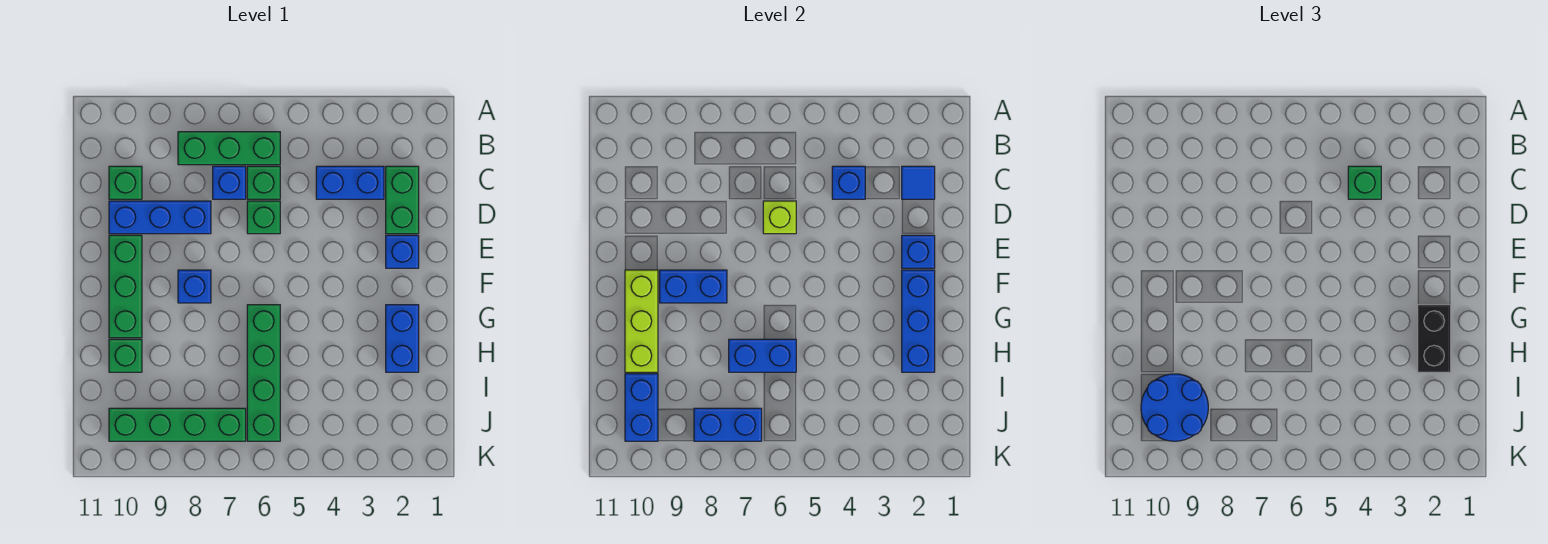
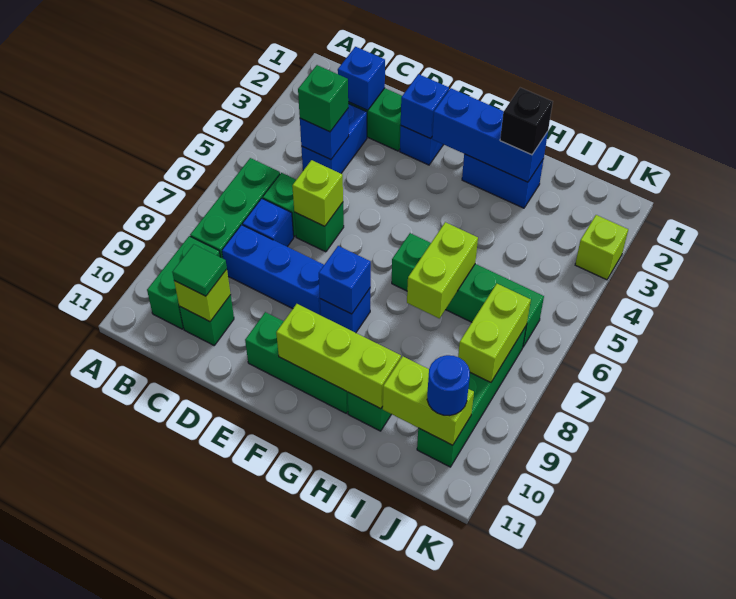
none -> green brick B9:B10 level 1
blue tile C2 level 2 -> blue brick C2 level 2
none -> lime brick C10 level 2
none -> green tile C10 level 3
blue brick D8:D10 level 1 -> blue brick C8:E8 level 1
blue brick F8:F9 level 2 -> blue brick F8 level 2
black brick G2:H2 level 3 -> black brick H2 level 3
blue brick H6:H7 level 2 -> lime brick H6:H7 level 2
blue round brick I9:J10 level 3 -> blue round brick J10 level 3
blue brick I10:J10 level 2 -> lime brick I10:J10 level 2
blue brick J7:J8 level 2 -> lime brick J7:J8 level 2
none -> lime brick K3 level 1

